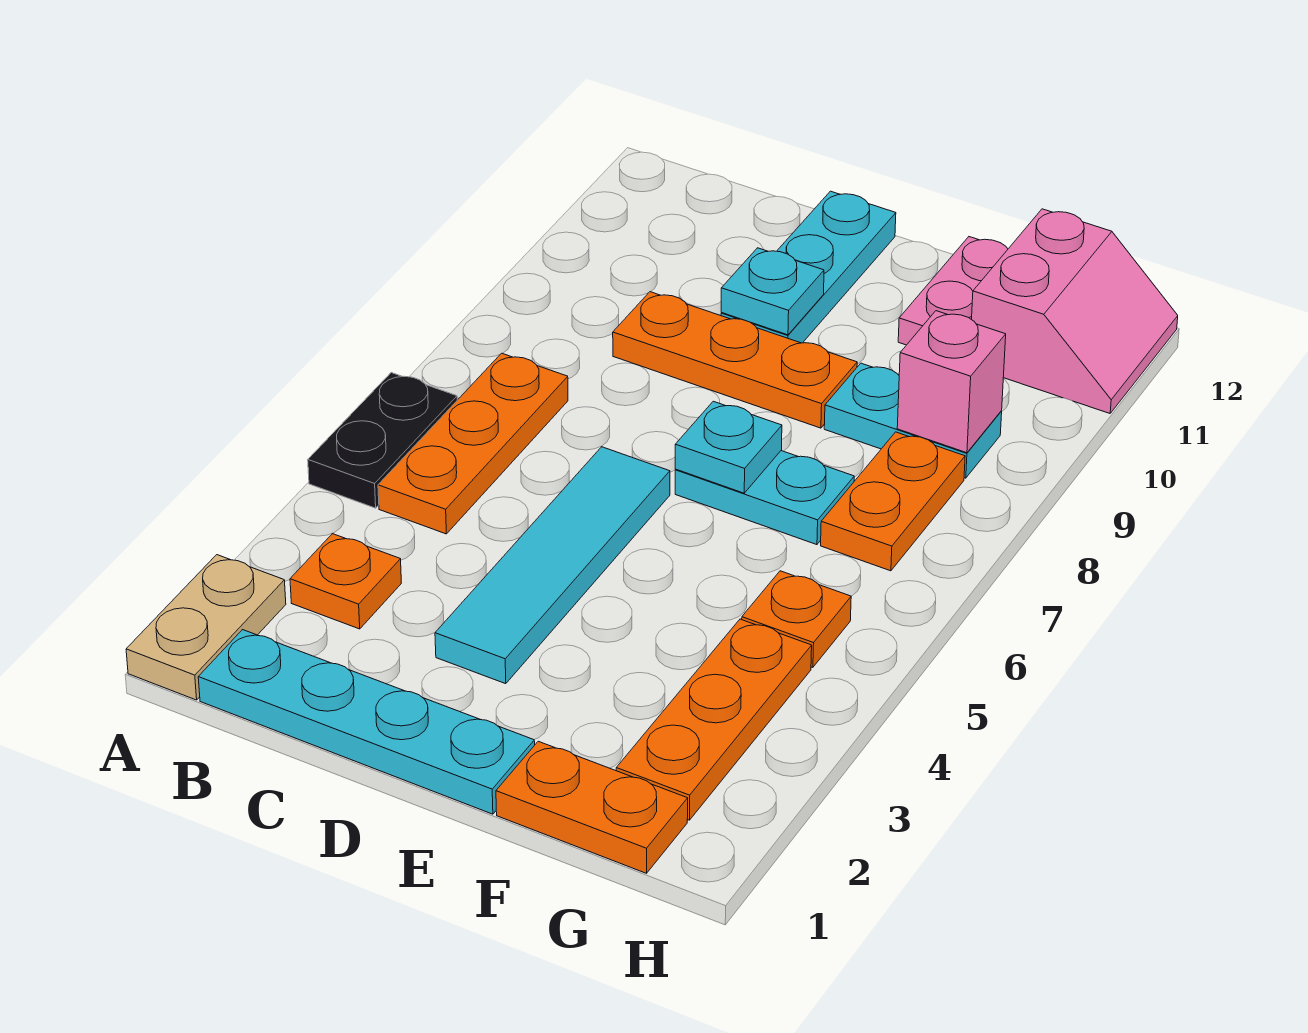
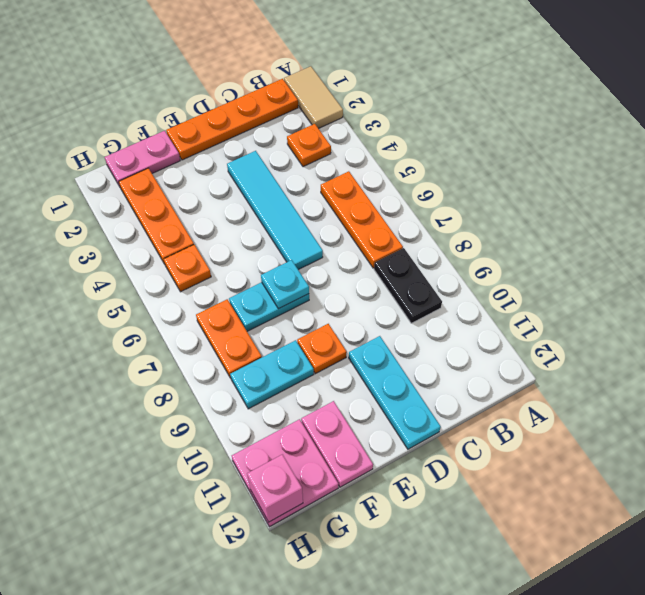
tan plate A1:A2 level 1 -> tan tile A1:A2 level 1
black plate A5:A6 level 1 -> black plate B8:B9 level 1
cyan plate B1:E1 level 1 -> orange plate B1:E1 level 1
orange plate C9:E9 level 1 -> orange plate E9 level 1
cyan plate D10 level 2 -> none
orange plate F1:G1 level 1 -> pink plate F1:G1 level 1
pink brick G9 level 2 -> pink brick H12 level 2
pink slope G11:H12 level 1 top G -> pink plate G11:H12 level 1

